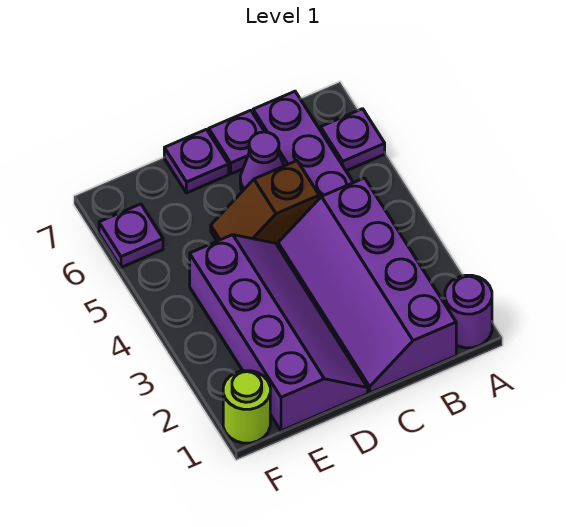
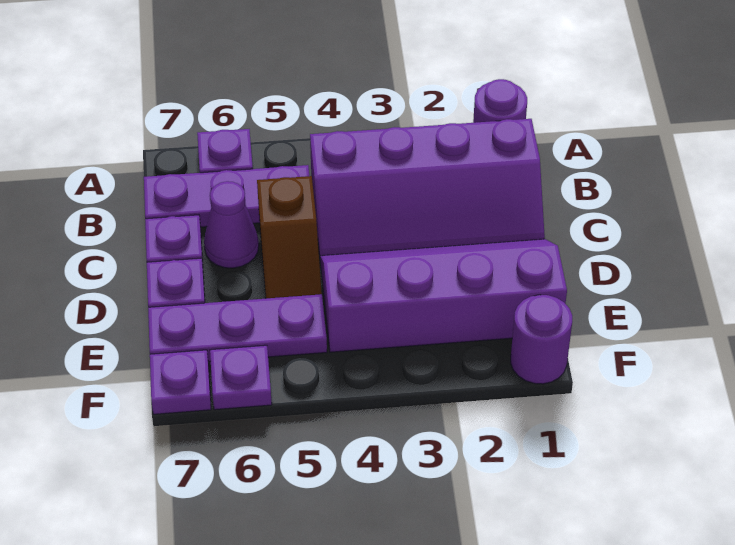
none -> purple plate E5:E7 level 1
lime round brick F1 level 1 -> purple round brick F1 level 1
none -> purple plate F7 level 1

